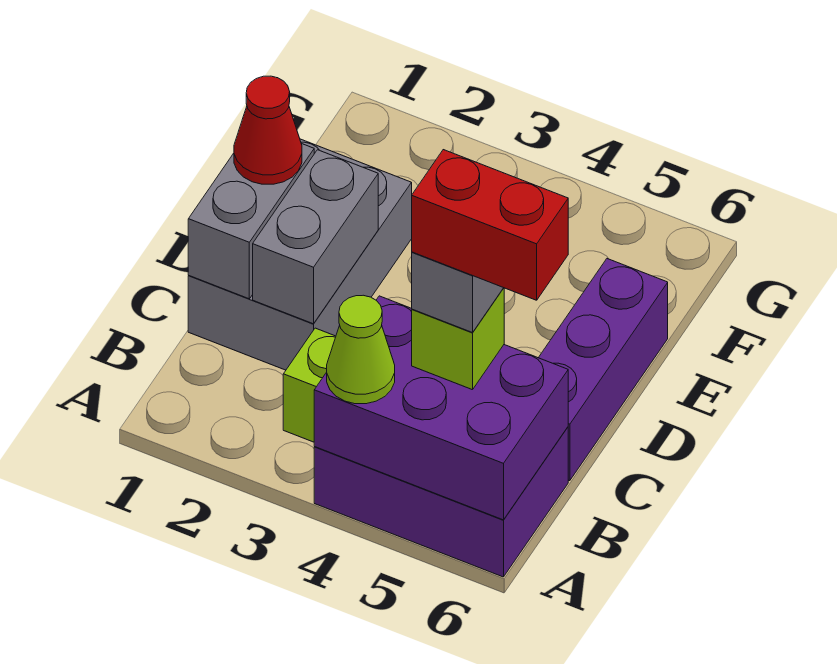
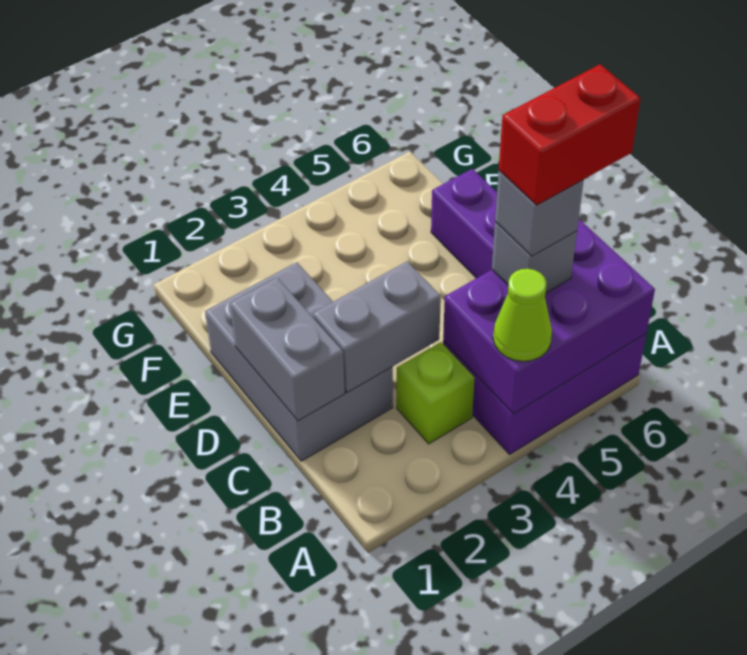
lime brick B5 level 3 -> grey brick B5 level 3
grey brick C2:D2 level 2 -> grey brick C2:C3 level 2
red cone D1 level 3 -> none

